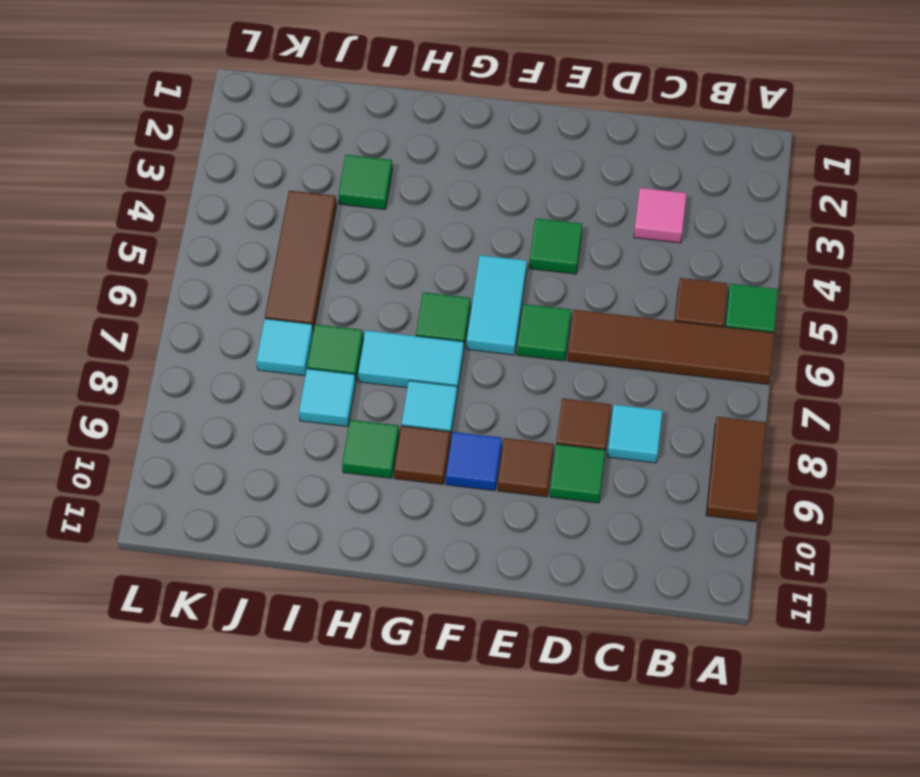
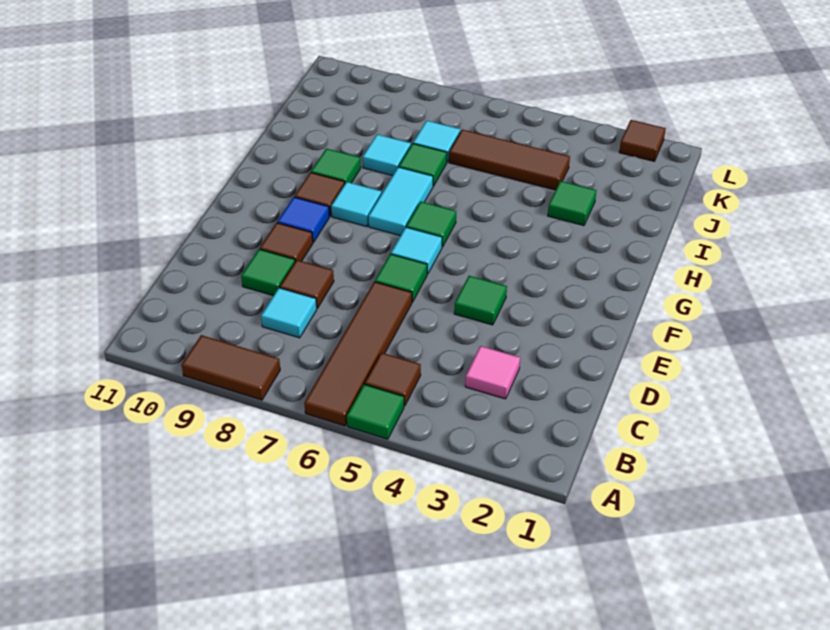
cyan tile F5:F6 level 1 -> cyan tile F6 level 1
none -> brown tile L2 level 1

